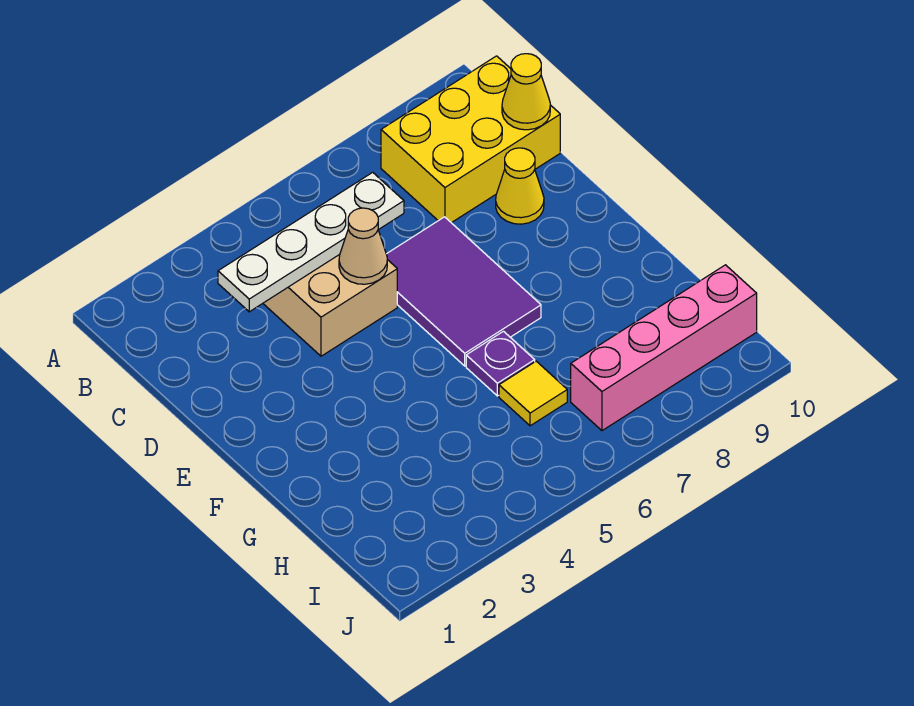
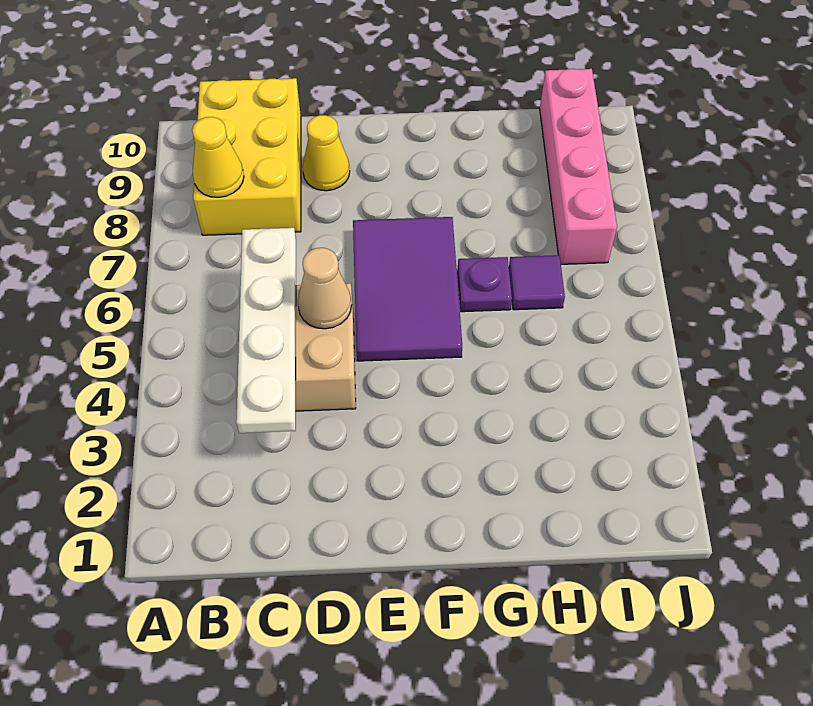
yellow cone C10 level 2 -> yellow cone B8 level 2
purple tile D6:F7 level 1 -> purple tile E5:F7 level 1
yellow tile H6 level 1 -> purple tile H6 level 1

